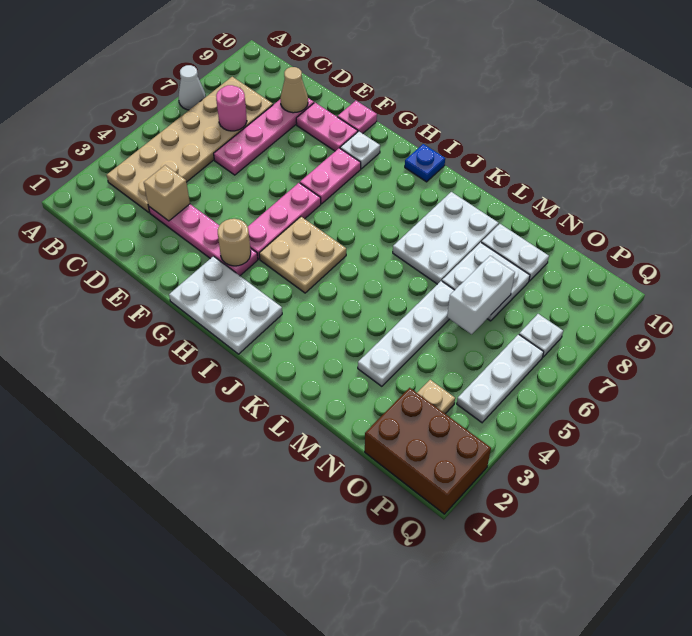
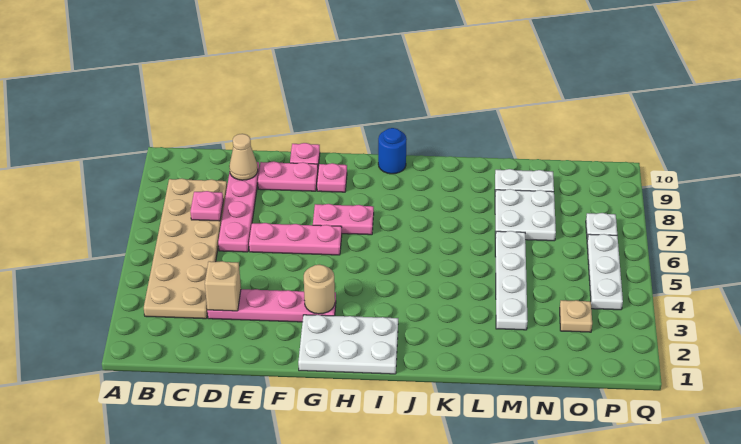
white cone A7 level 1 -> none
pink round brick C7 level 2 -> pink plate C7 level 2
pink plate G4:G6 level 1 -> pink plate E6:G6 level 1
pink plate G7:G8 level 1 -> pink plate G7:H7 level 1
white plate G9 level 1 -> pink plate G9 level 1
tan plate H4:I5 level 1 -> none
blue plate I10 level 1 -> blue round brick I10 level 1
white plate K7:L9 level 1 -> none
white brick N6:N7 level 2 -> none
brown brick O1:Q2 level 1 -> none

